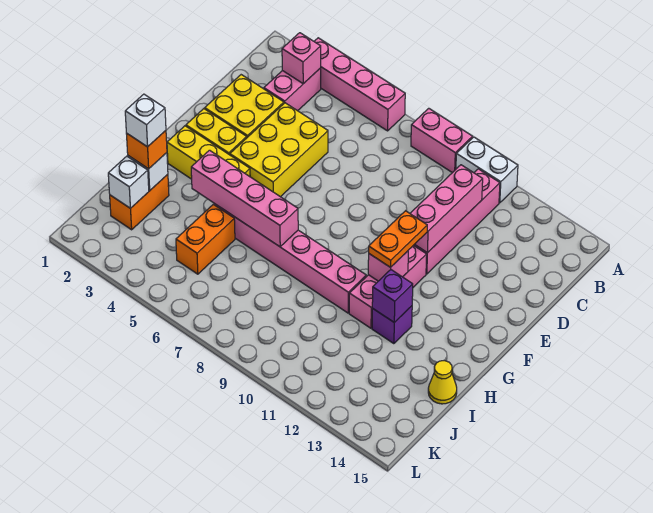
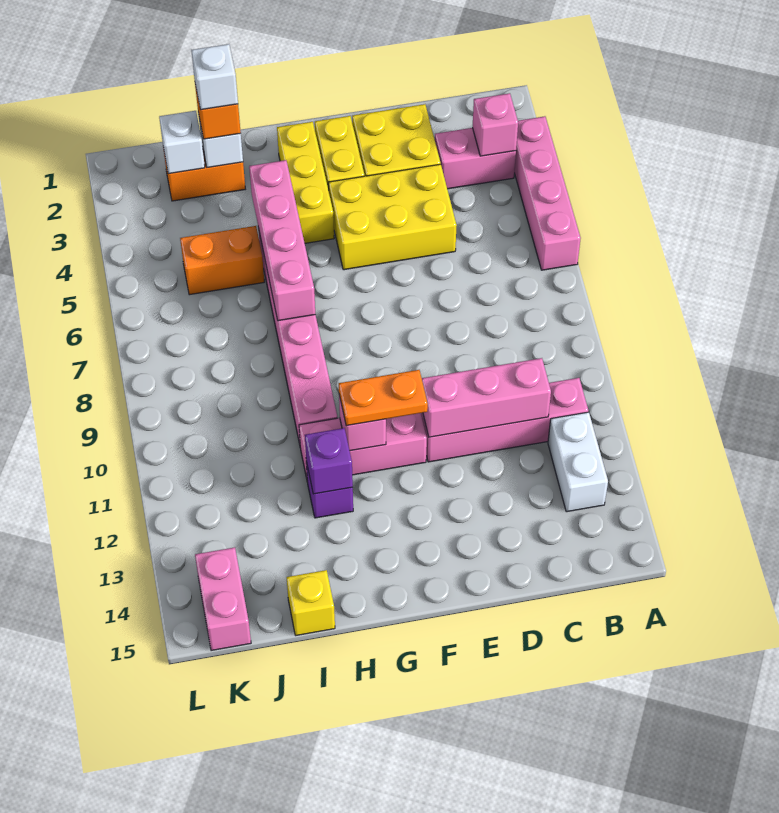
pink brick A8:A9 level 1 -> pink brick K14:K15 level 1
white brick A10:A11 level 1 -> white brick B12:B13 level 1
yellow cone I15 level 1 -> yellow brick I15 level 1

